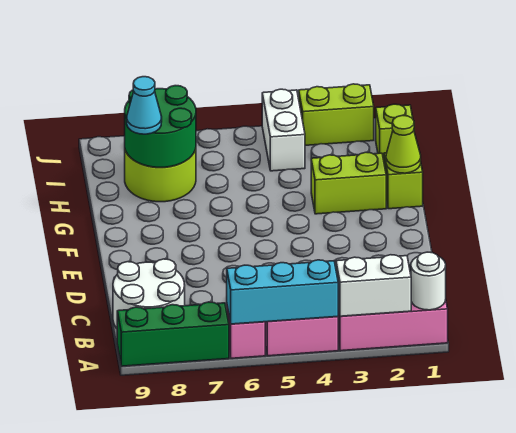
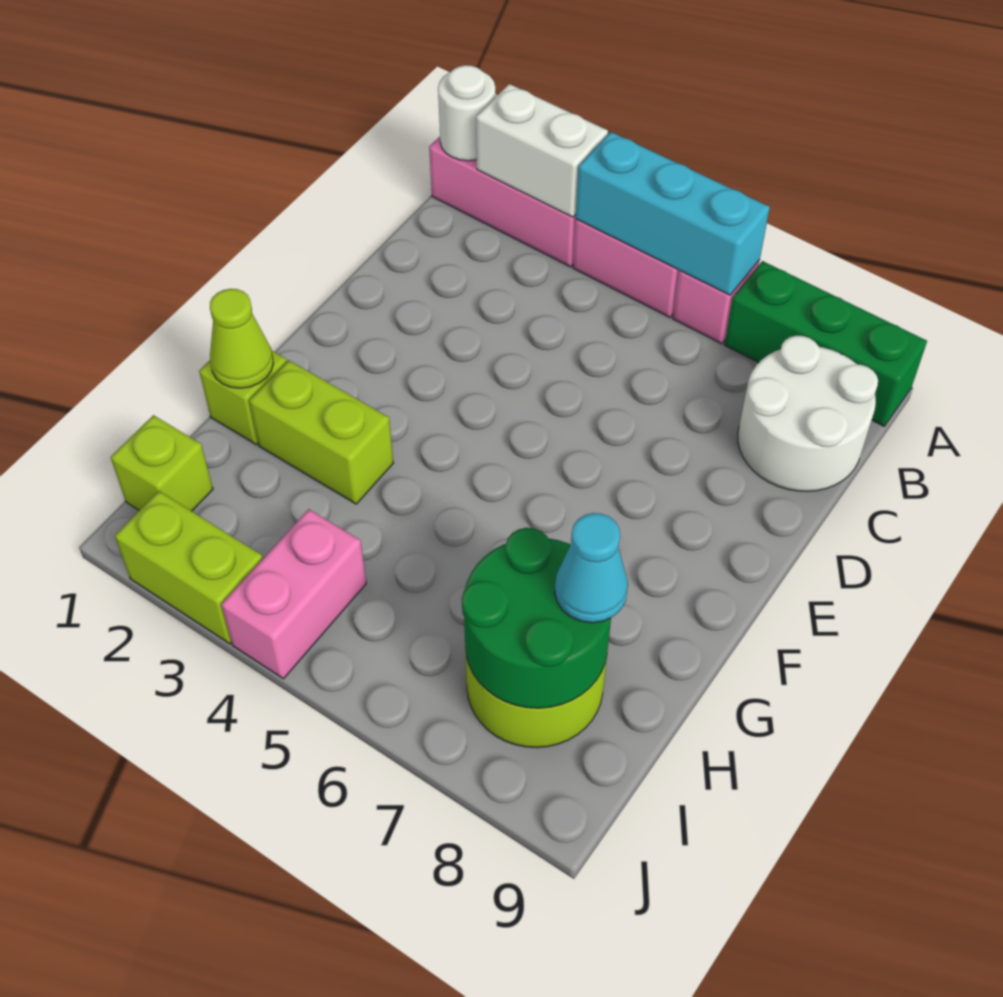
white brick I4:J4 level 1 -> pink brick I4:J4 level 1

